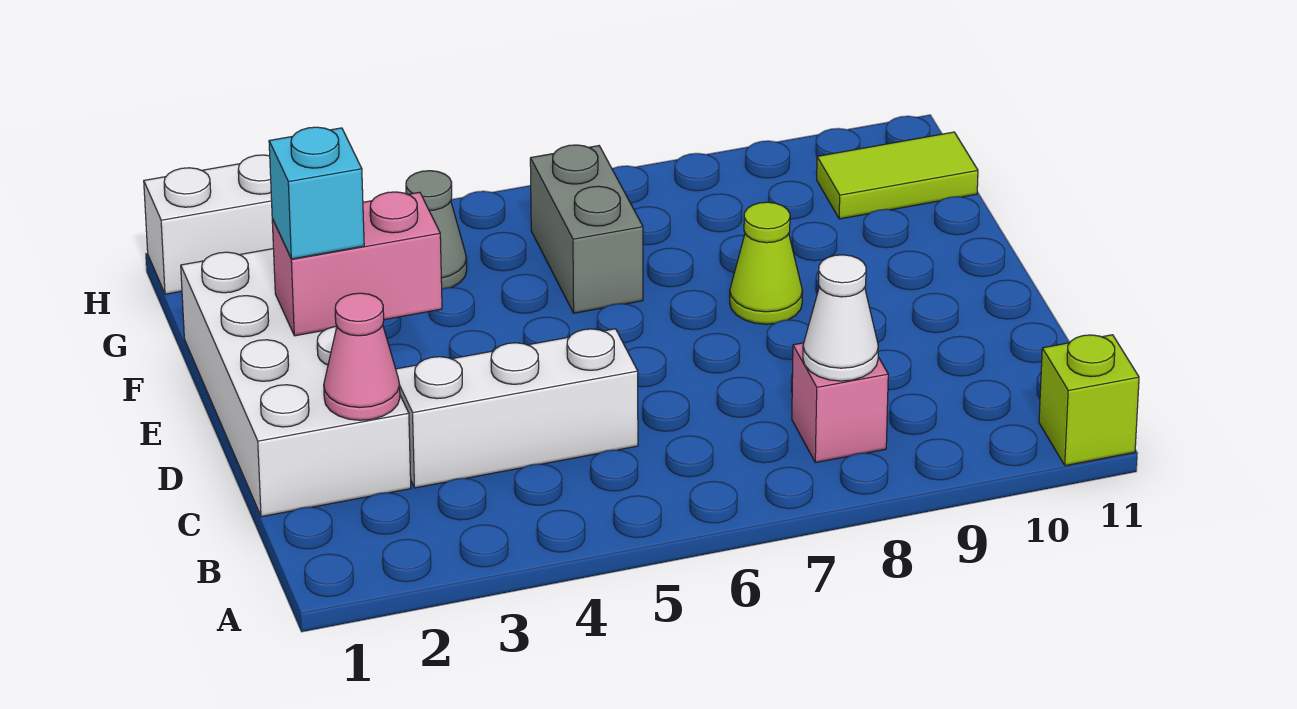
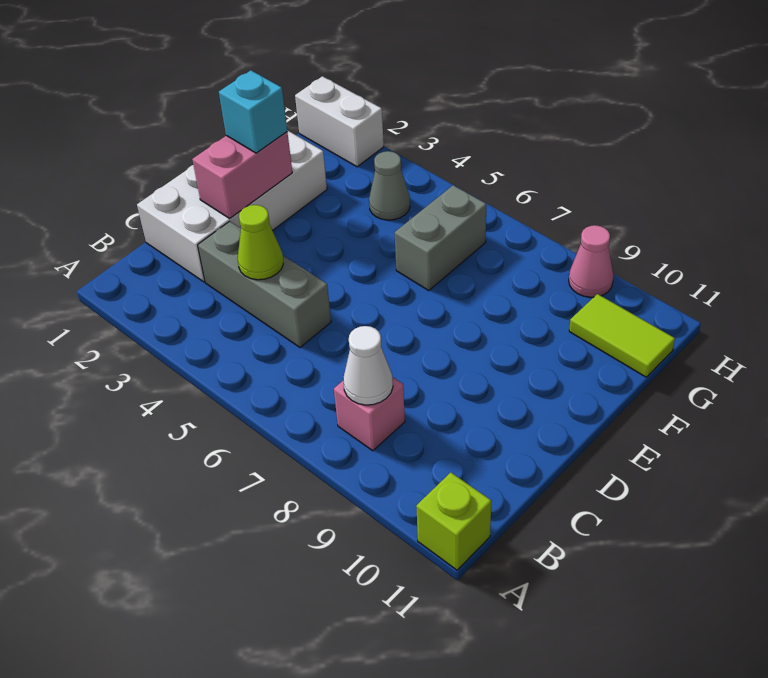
pink cone C2 level 2 -> pink cone H9 level 1
white brick C3:C5 level 1 -> grey brick C3:C5 level 1
pink brick E2:E3 level 2 -> pink brick D2:E2 level 2
lime cone E8 level 1 -> lime cone C4 level 2

